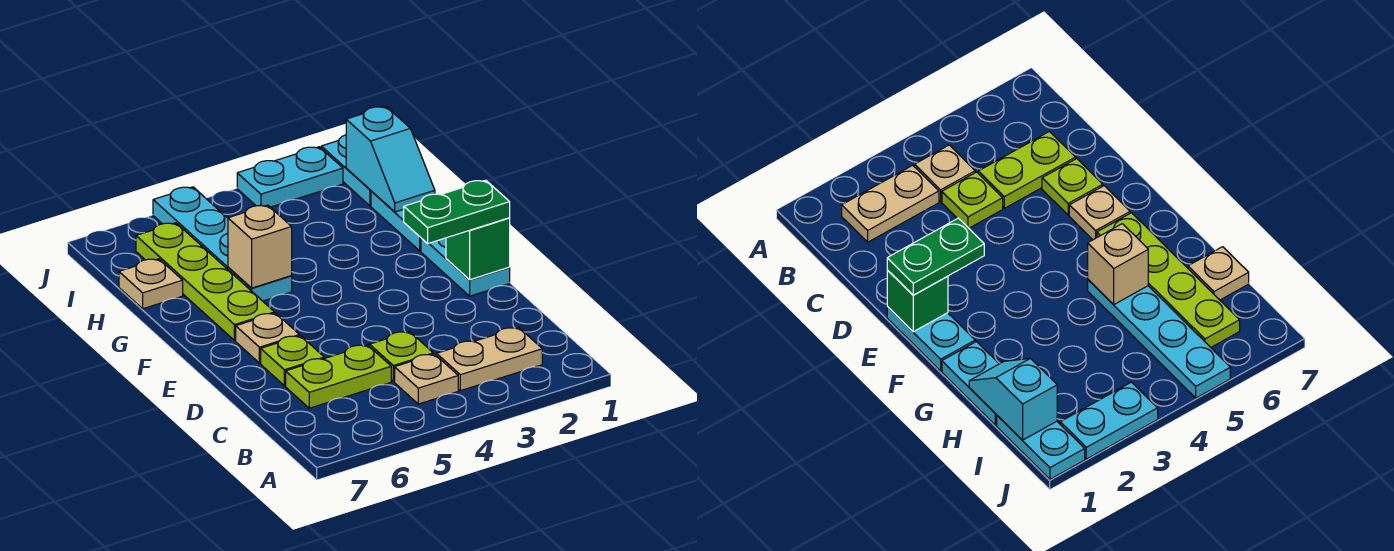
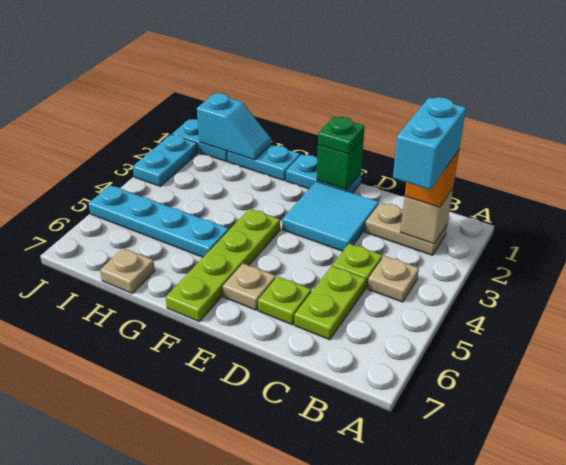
tan plate B2:B3 level 1 -> tan plate B2:C2 level 1
none -> orange brick B2 level 3
none -> cyan brick B2:B3 level 4
none -> cyan tile D2:E3 level 1
green plate E1:E2 level 3 -> green plate E1 level 3
lime plate F6:I6 level 1 -> lime plate F4:F7 level 1
tan brick G5 level 2 -> tan brick B2 level 2

